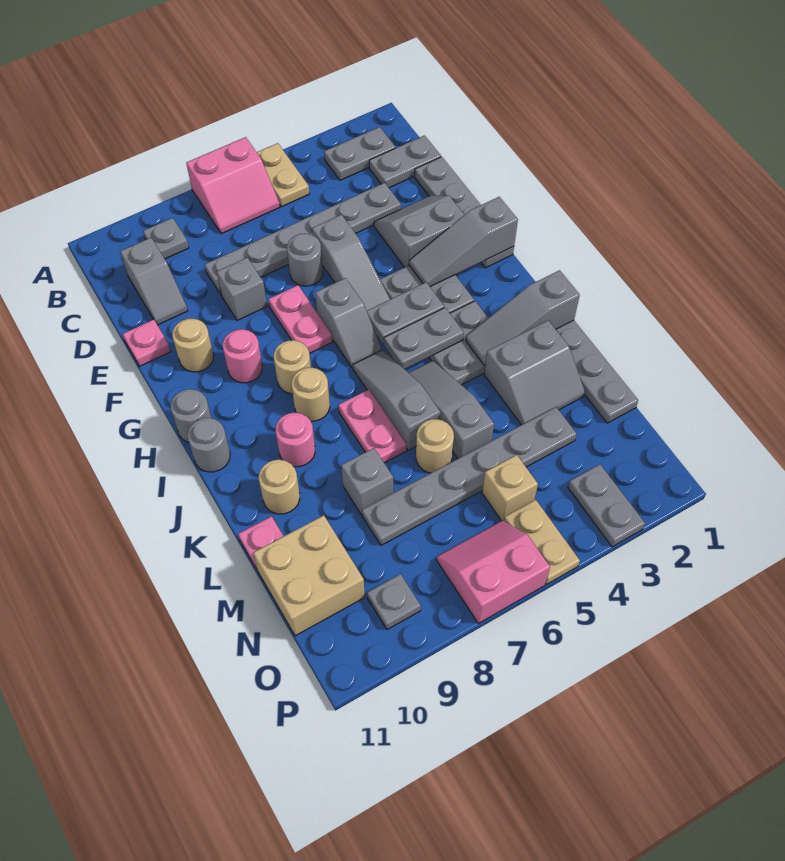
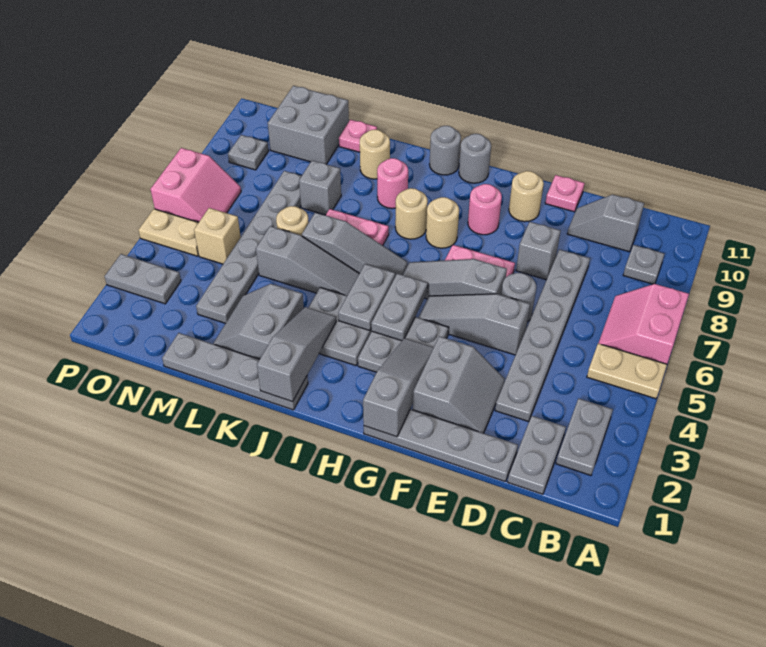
grey slope G6:H6 level 1 top G -> grey slope F6:H6 level 1 top F
tan brick M10:N11 level 1 -> grey brick M10:N11 level 1

